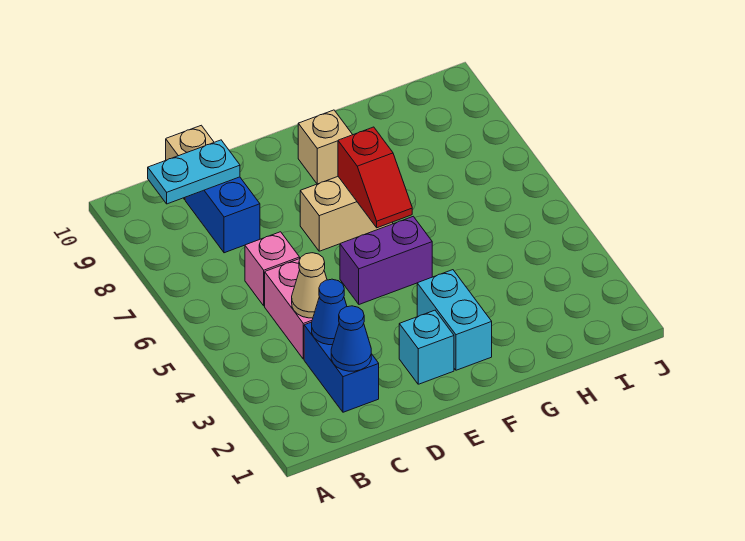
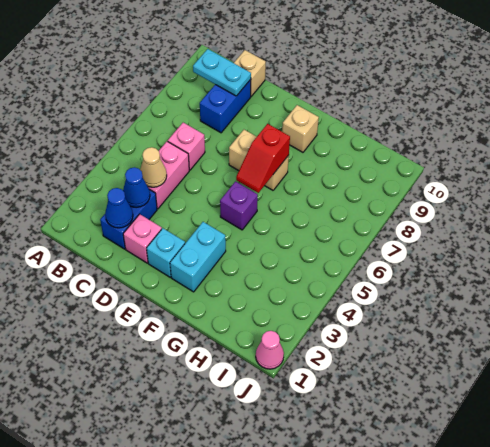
none -> pink brick D2 level 1
purple brick E5:F5 level 1 -> purple brick F5 level 1
none -> pink cone J1 level 1

